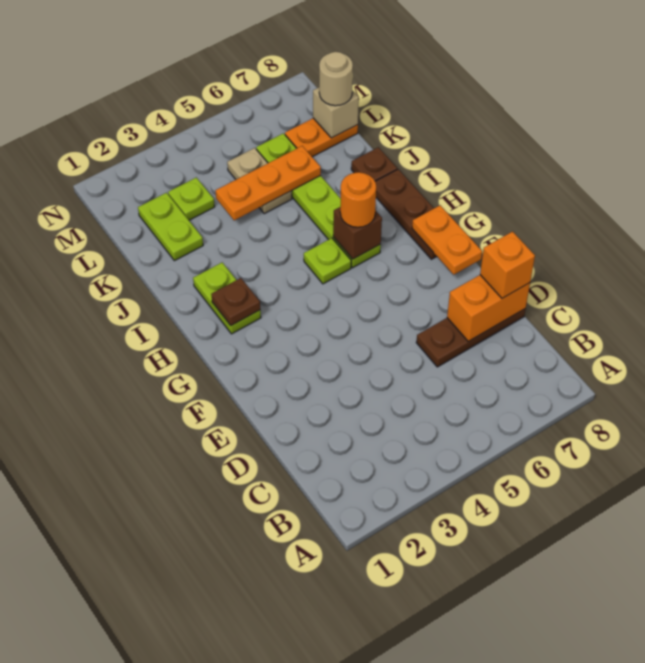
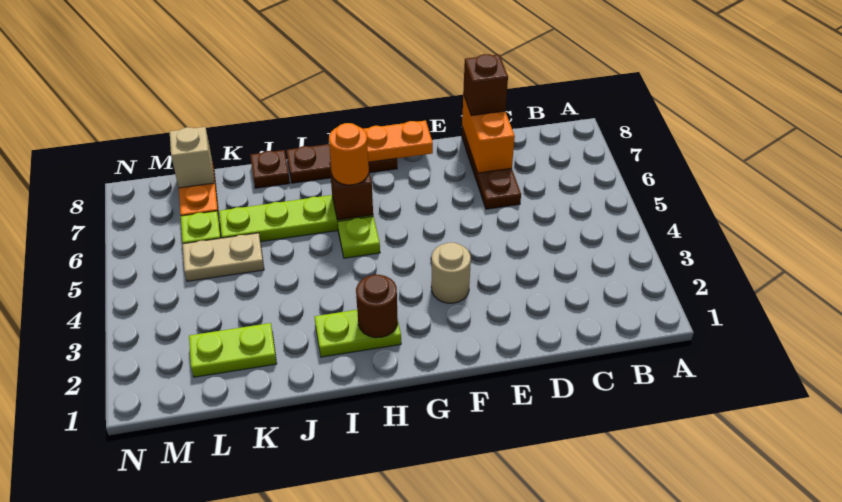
orange brick D8 level 3 -> brown brick D8 level 3
brown plate H2 level 2 -> brown round brick H2 level 2
orange plate K4:K6 level 2 -> none
lime plate L3 level 1 -> none
tan round brick L8 level 3 -> tan round brick F3 level 1

